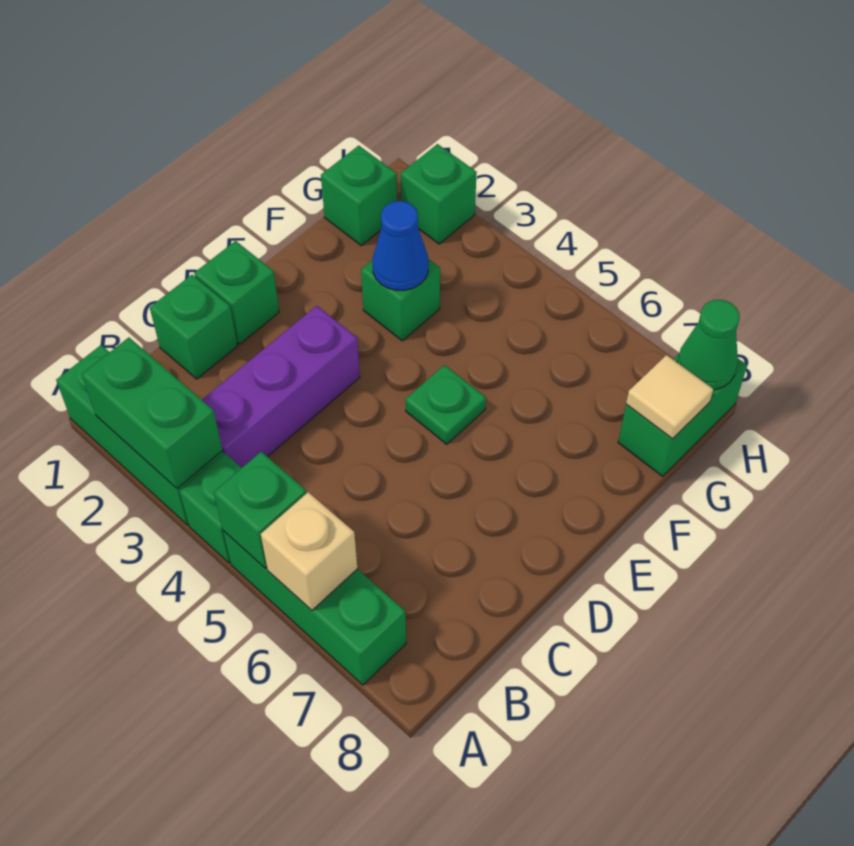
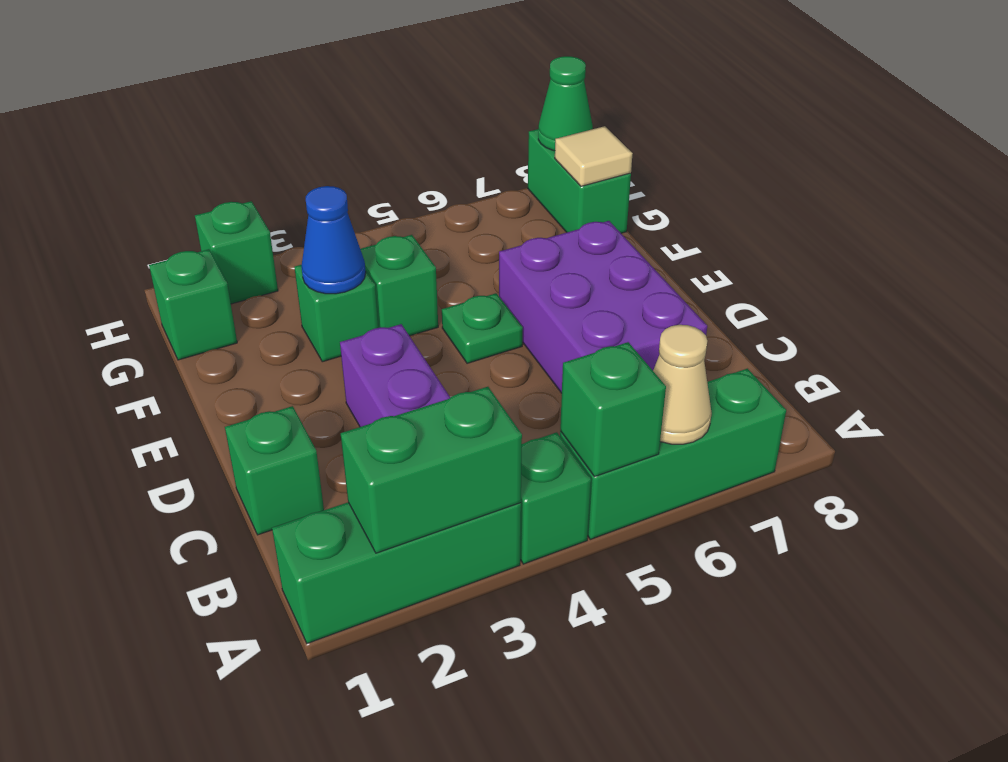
tan brick A6 level 2 -> tan cone A6 level 2
none -> purple brick C6:E7 level 1
green brick D1 level 1 -> green brick F4 level 1

